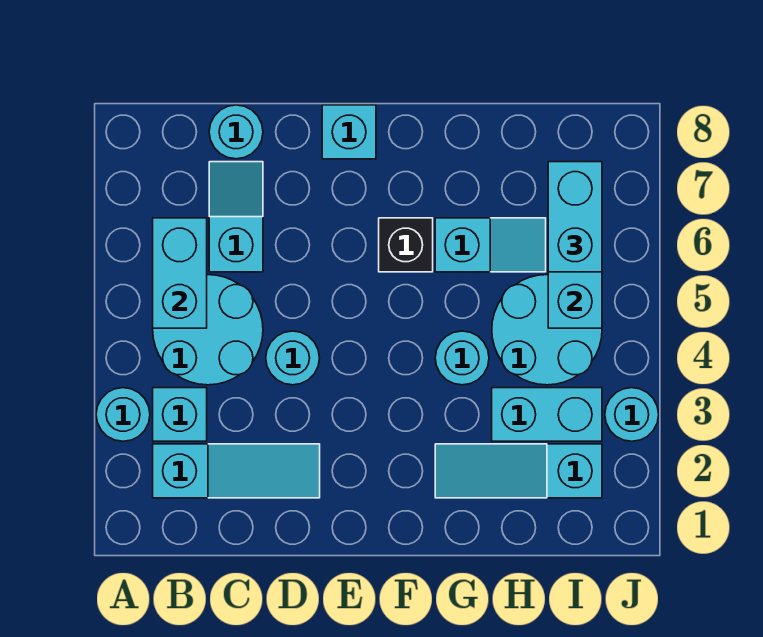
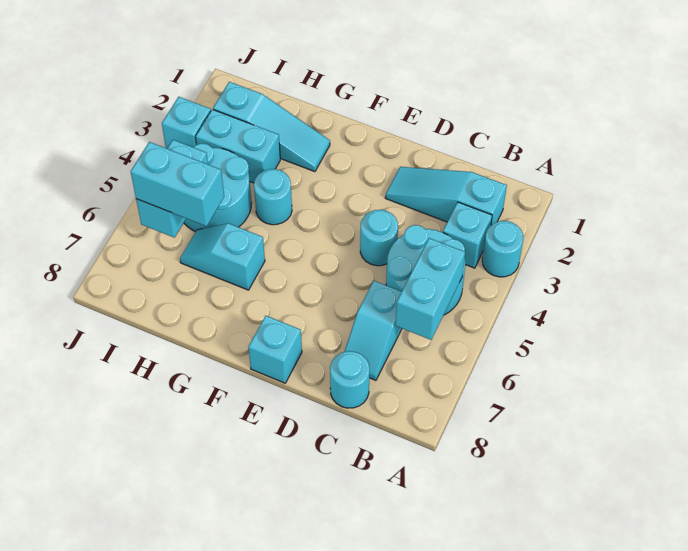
black brick F6 level 1 -> none
cyan brick I6:I7 level 3 -> cyan brick H6:I6 level 3
cyan round brick J3 level 1 -> cyan brick J3 level 1

